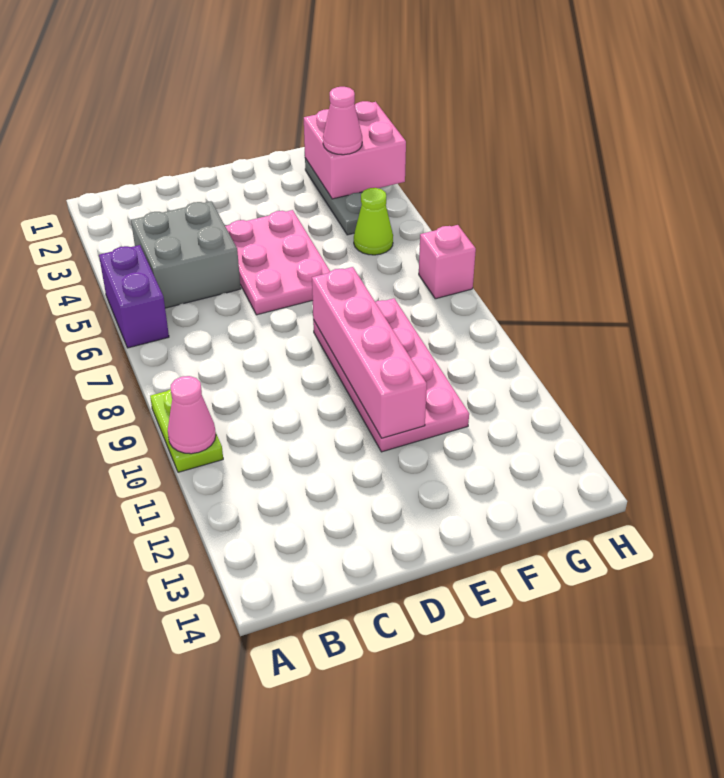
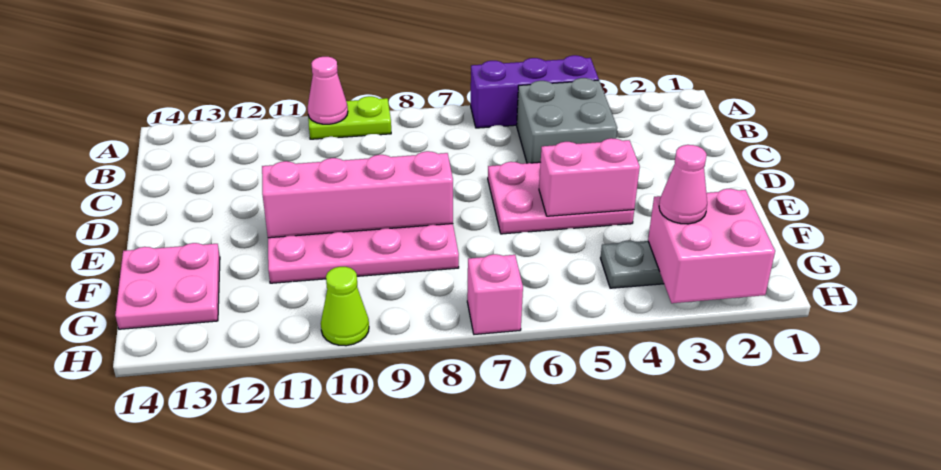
purple brick A5:A6 level 1 -> purple brick A4:A6 level 1
none -> pink brick E4:E5 level 2
none -> pink plate F13:G14 level 1
lime cone G5 level 1 -> lime cone H10 level 1

